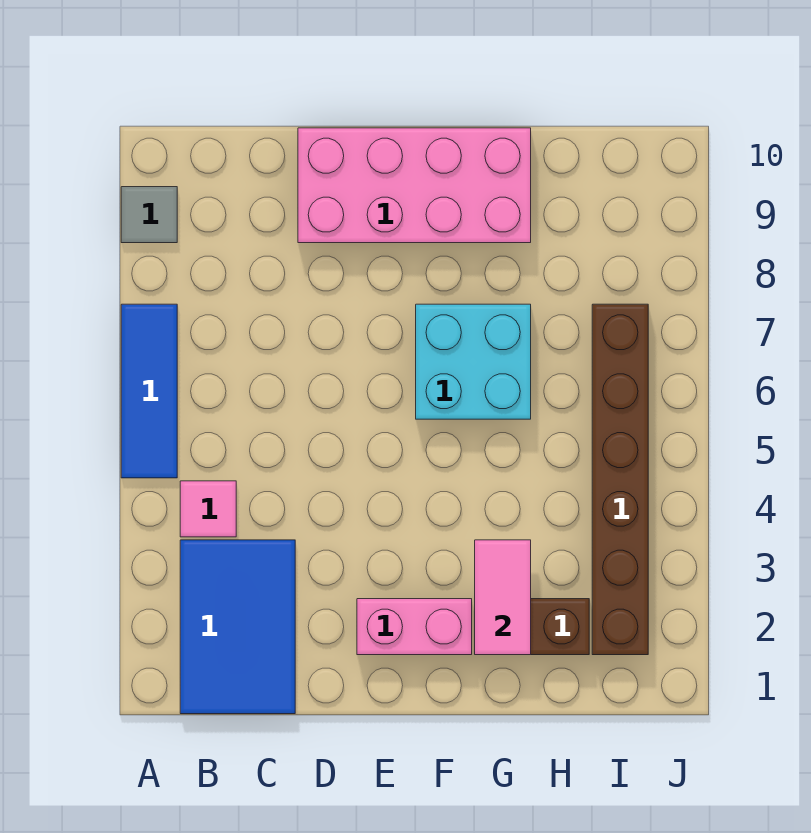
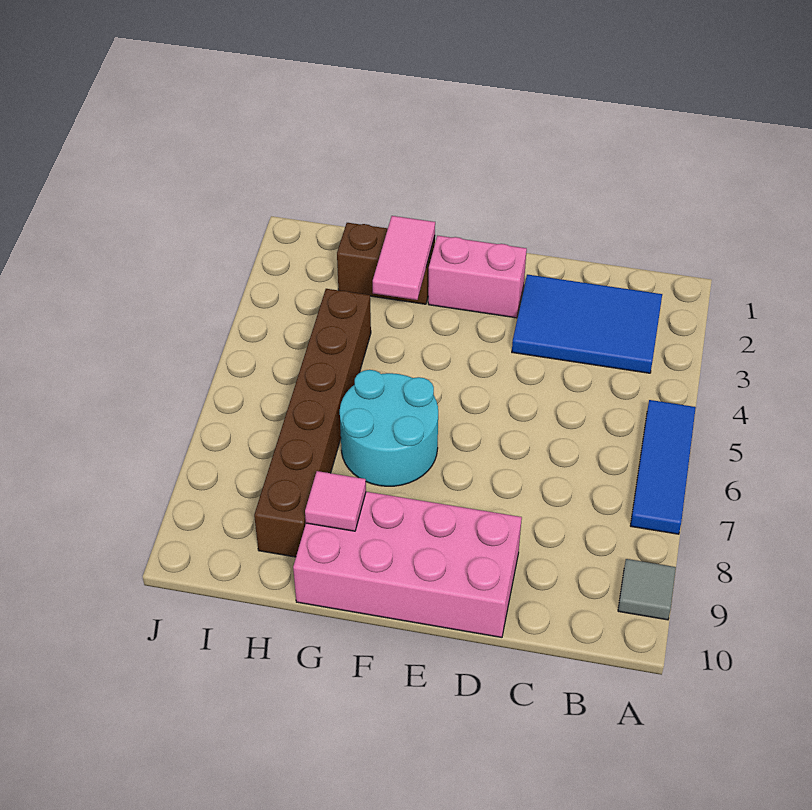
blue tile B1:C3 level 1 -> blue tile B2:D3 level 1
pink tile B4 level 1 -> pink tile G9 level 2
cyan brick F6:G7 level 1 -> cyan round brick F6:G7 level 1
brown brick I2:I7 level 1 -> brown brick H4:H9 level 1

